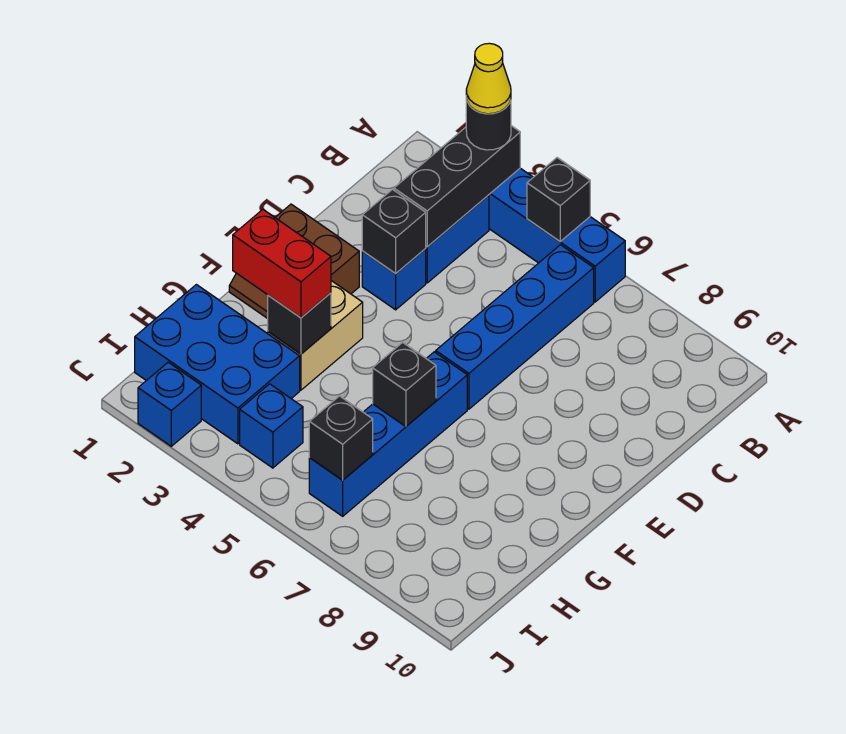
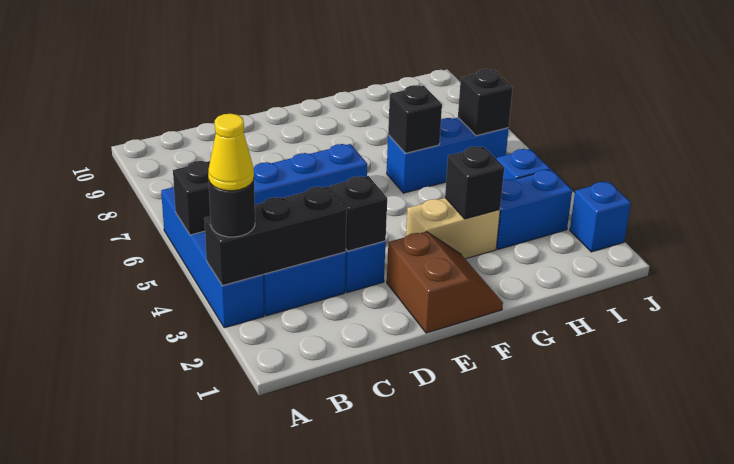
blue brick F6:I6 level 1 -> blue brick G6:I6 level 1
red brick G2:G3 level 3 -> none
blue brick H1:I3 level 1 -> blue brick H3:I3 level 1

